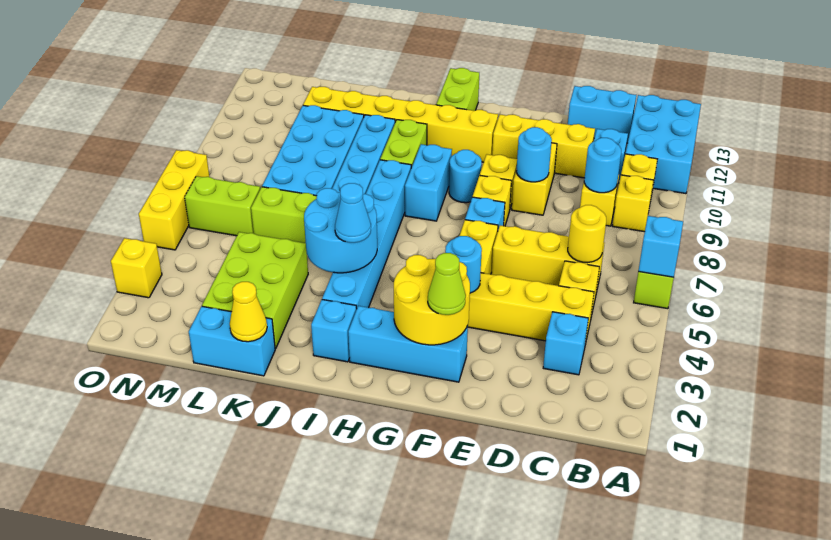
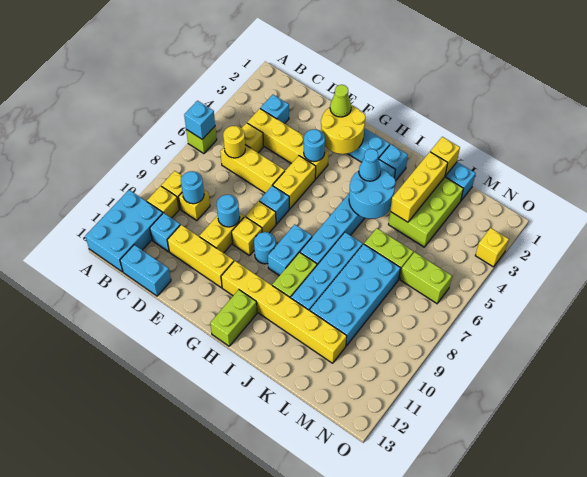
yellow cone K1 level 2 -> yellow brick K1 level 2
yellow brick O5:O7 level 1 -> yellow brick K2:K4 level 2

